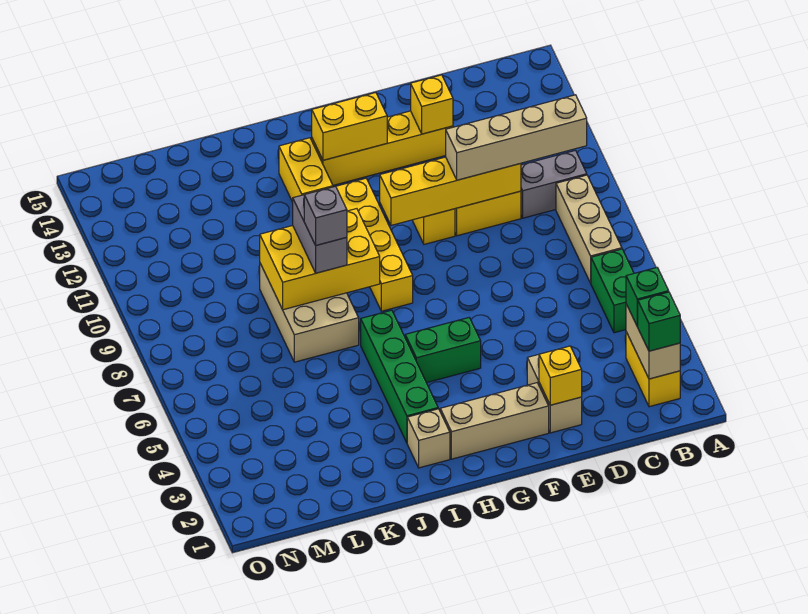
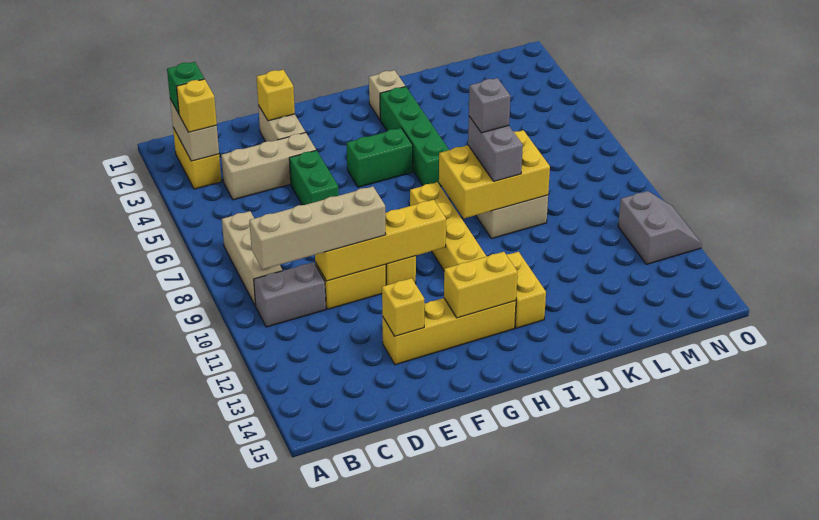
green brick B3 level 3 -> yellow brick B3 level 3
green brick B5:B6 level 1 -> green brick E5:E6 level 1
tan brick F2:H2 level 1 -> tan brick C4:E4 level 1
none -> grey slope N11:O12 level 1 top N

